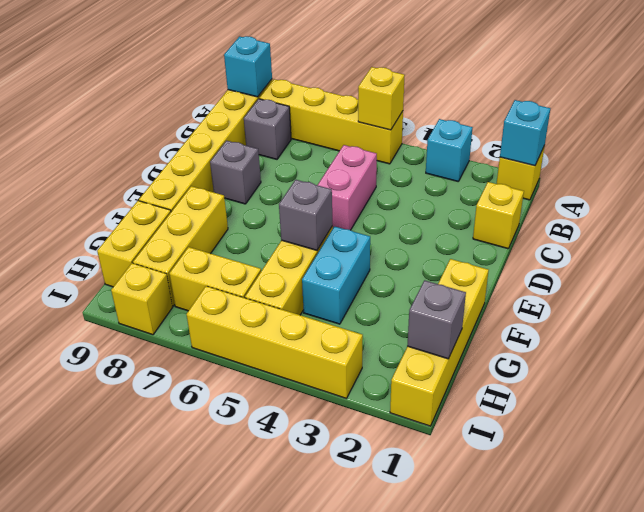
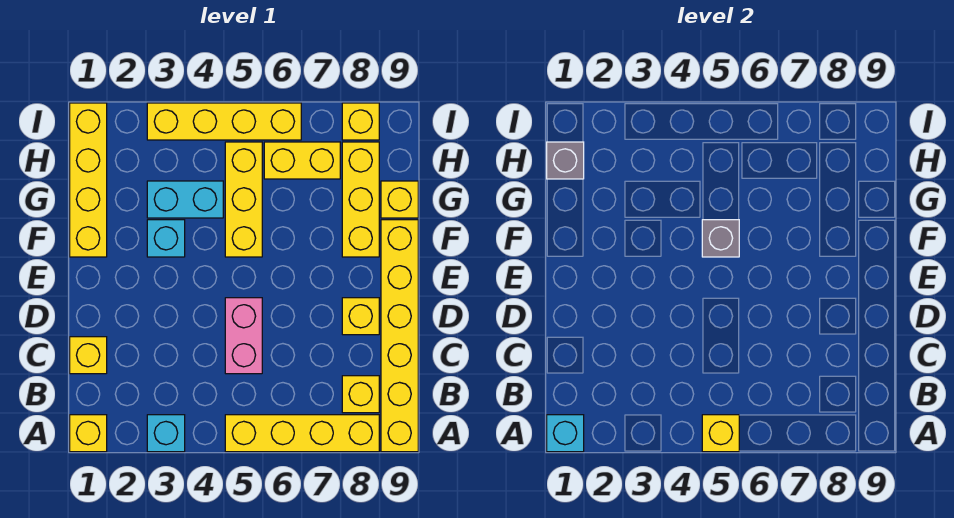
cyan brick A9 level 2 -> cyan brick F3 level 1
grey brick B8 level 1 -> yellow brick B8 level 1
grey brick D8 level 1 -> yellow brick D8 level 1
cyan brick F4:G4 level 1 -> cyan brick G3:G4 level 1
yellow brick G9:H9 level 1 -> yellow brick G9 level 1

